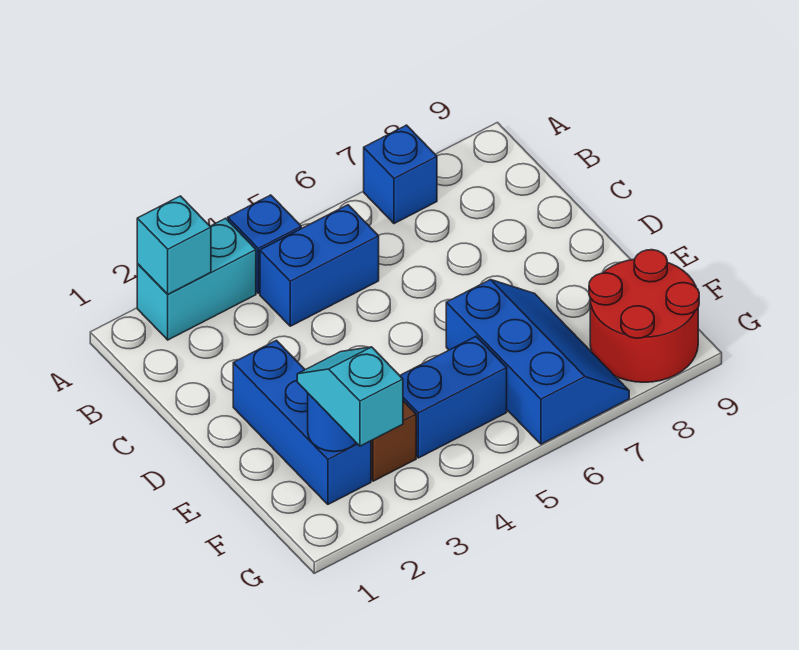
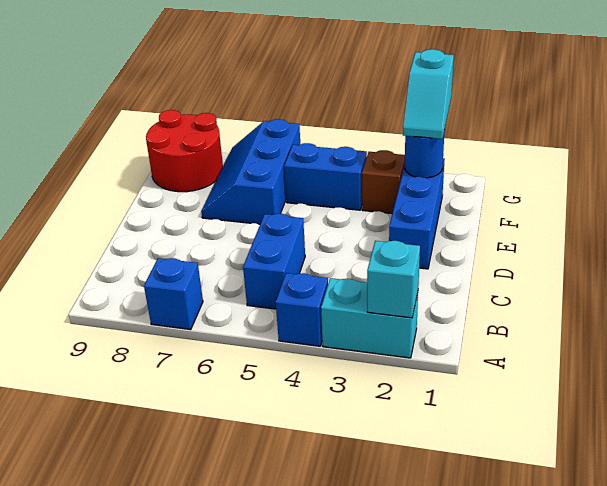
blue brick B4:B5 level 1 -> blue brick B5:C5 level 1

